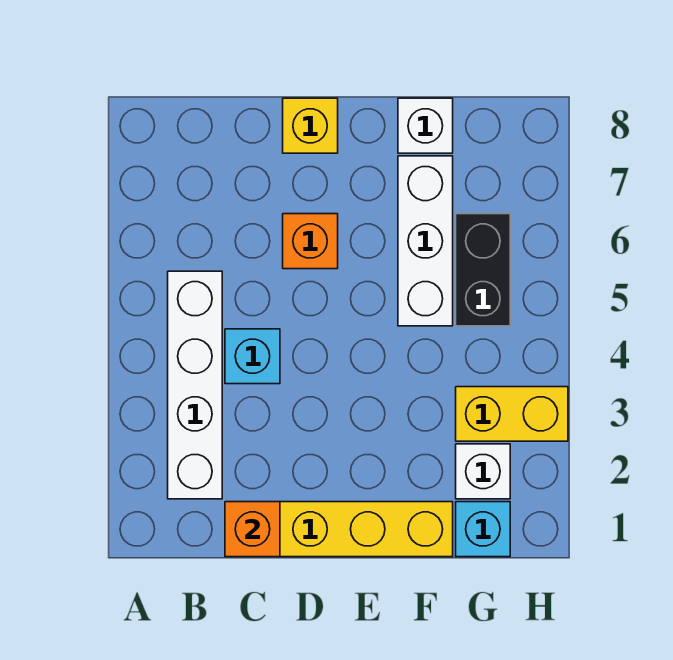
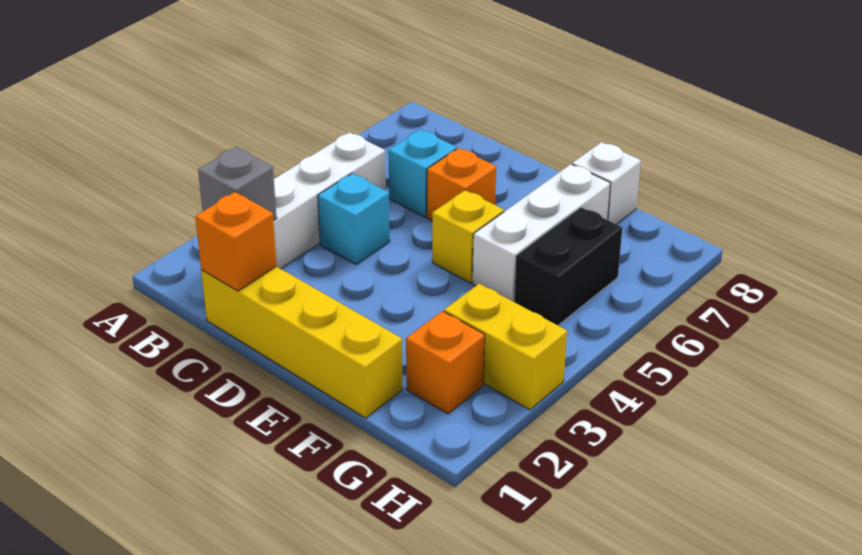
none -> grey brick B2 level 2
yellow brick D8 level 1 -> yellow brick E5 level 1
cyan brick G1 level 1 -> cyan brick C6 level 1
white brick G2 level 1 -> orange brick G2 level 1

